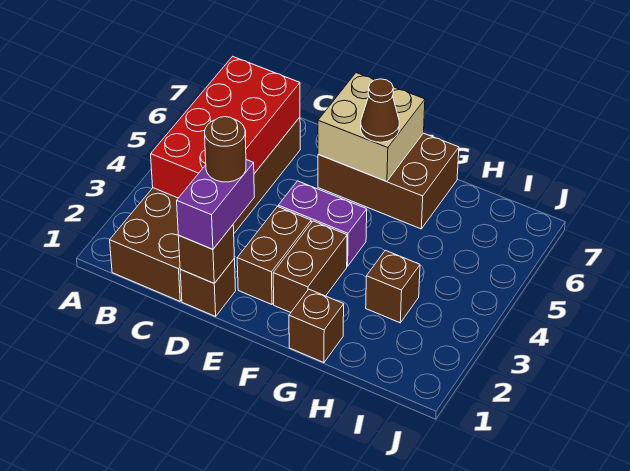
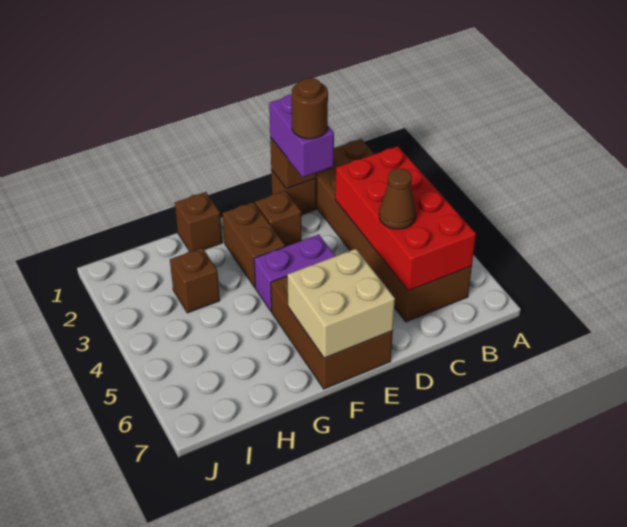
brown brick E2:E3 level 1 -> brown brick E2 level 1
brown brick E6:G7 level 1 -> brown brick E5:F7 level 1
brown cone F6 level 3 -> brown cone C5 level 3

